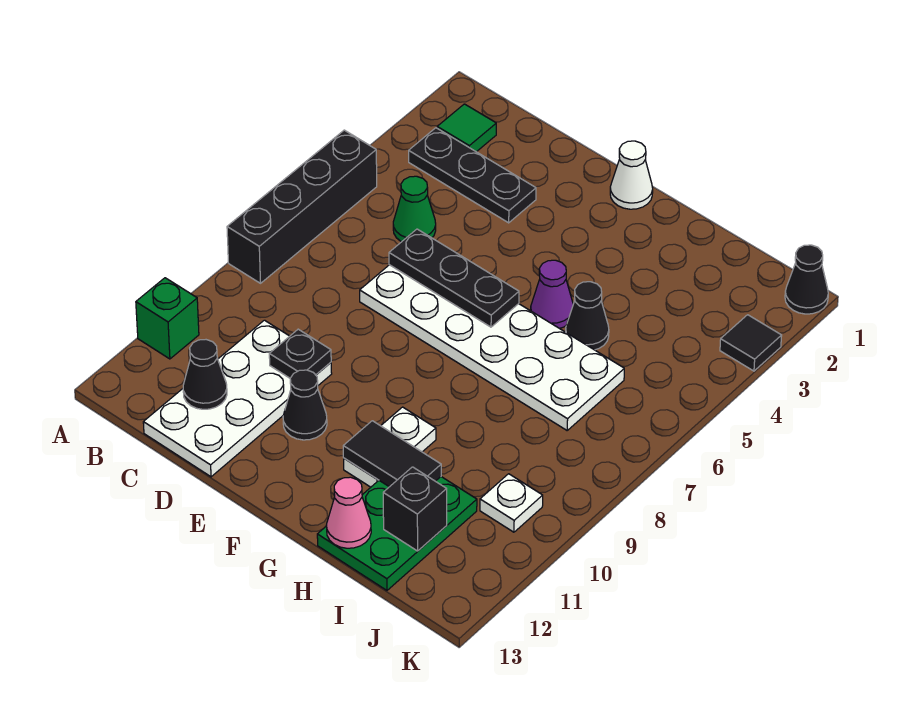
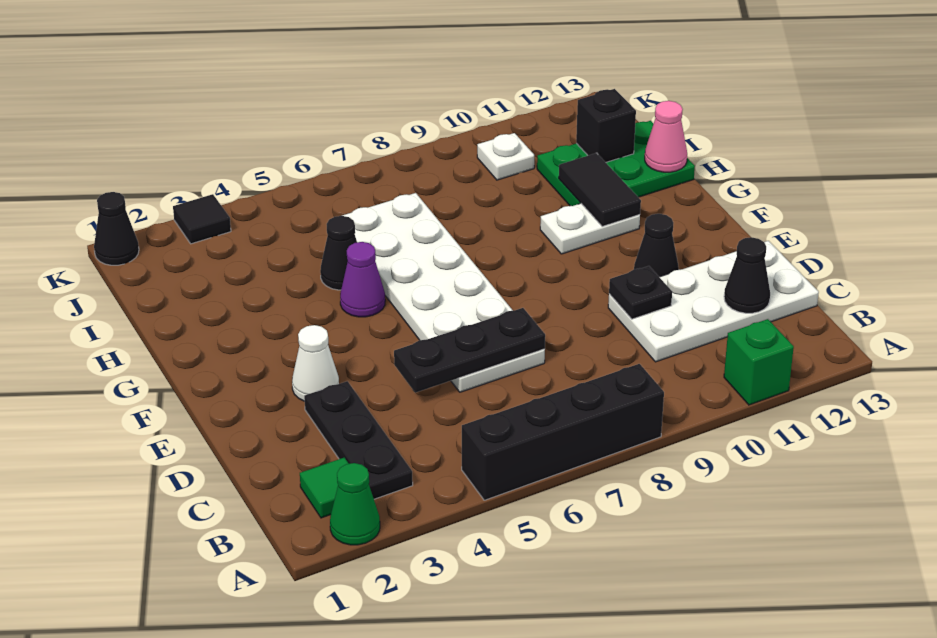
green cone C5 level 1 -> green cone A2 level 1
black plate D6:F6 level 2 -> black plate D5:D7 level 2
white cone F1 level 1 -> white cone E3 level 1

